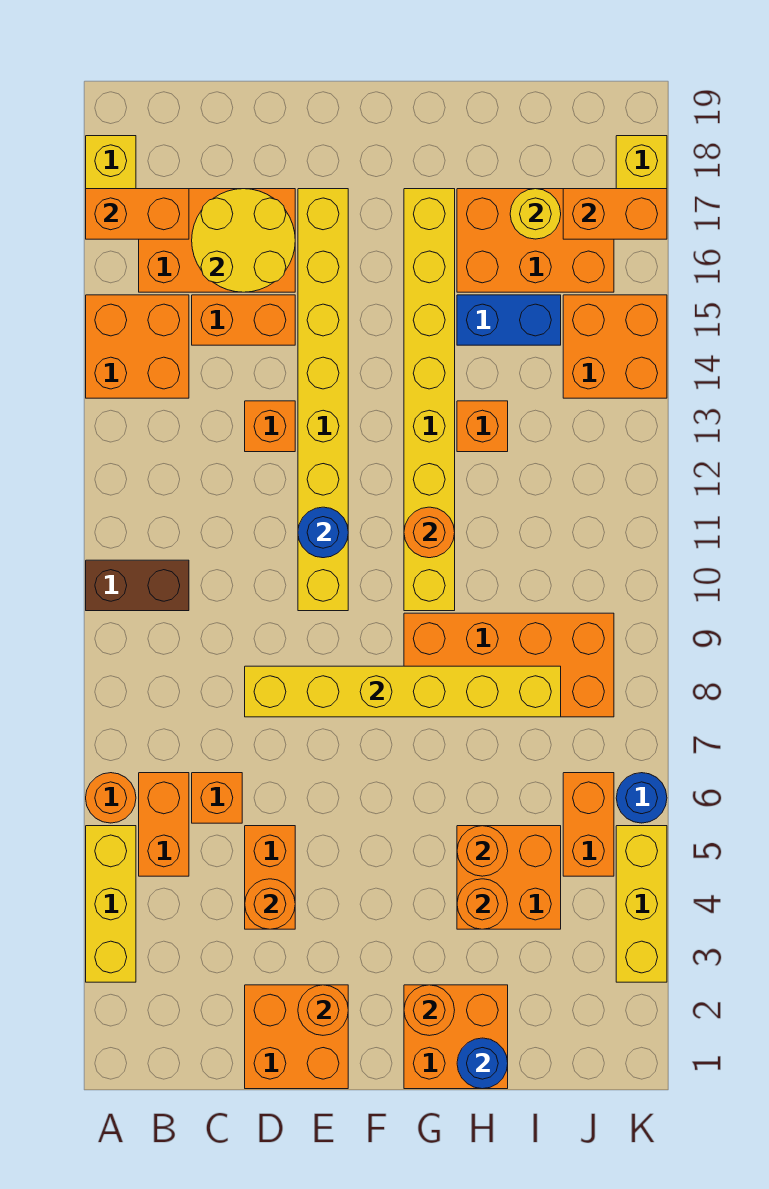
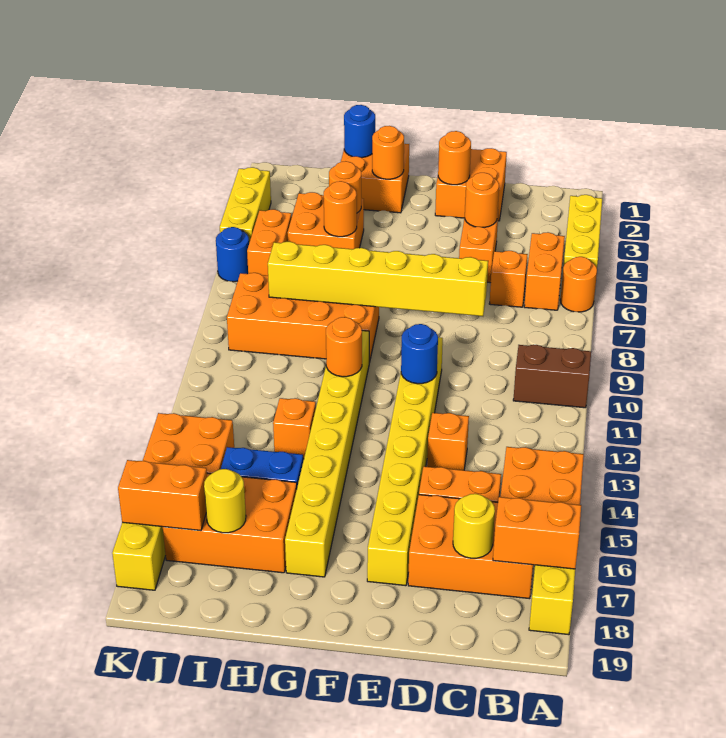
yellow round brick C16:D17 level 2 -> yellow round brick C17 level 2

